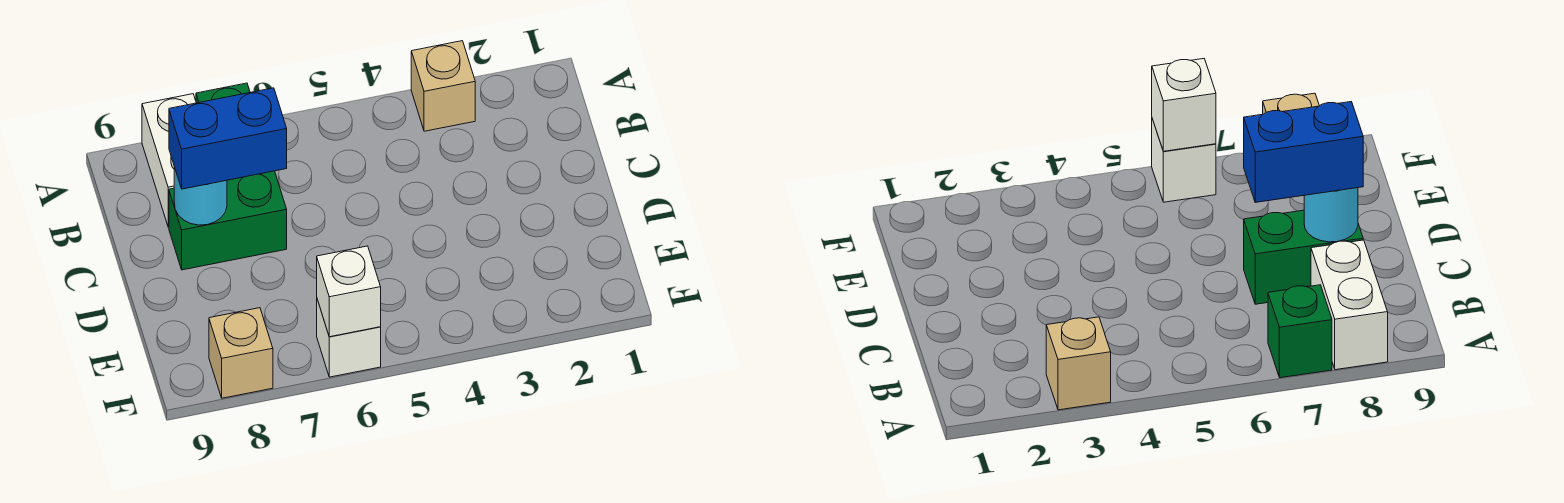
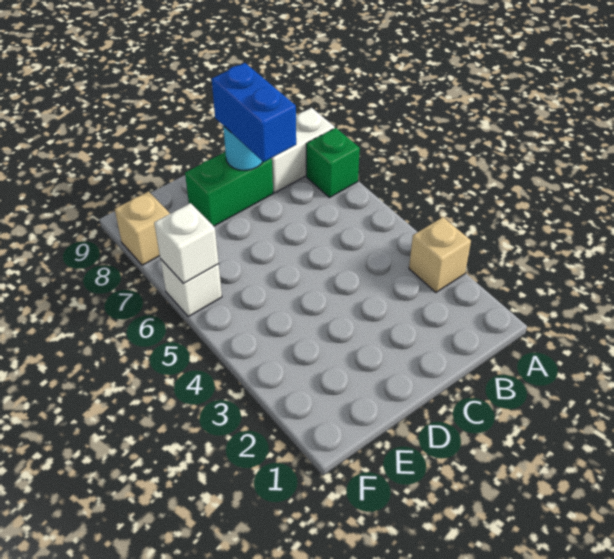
green brick C7:C8 level 1 -> green brick C8:D8 level 1

